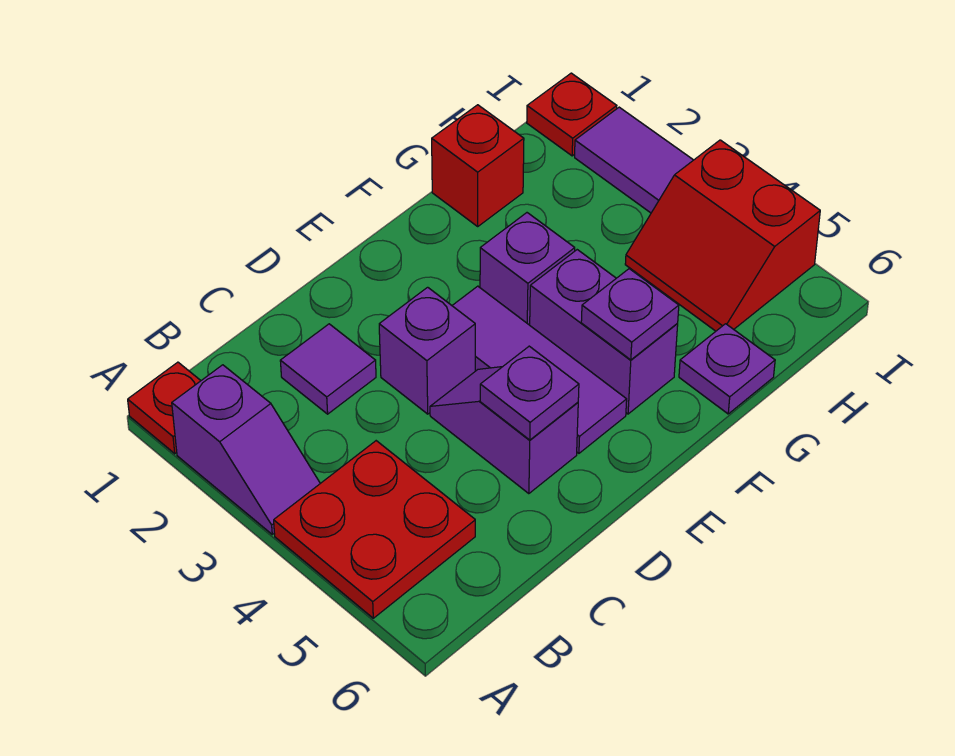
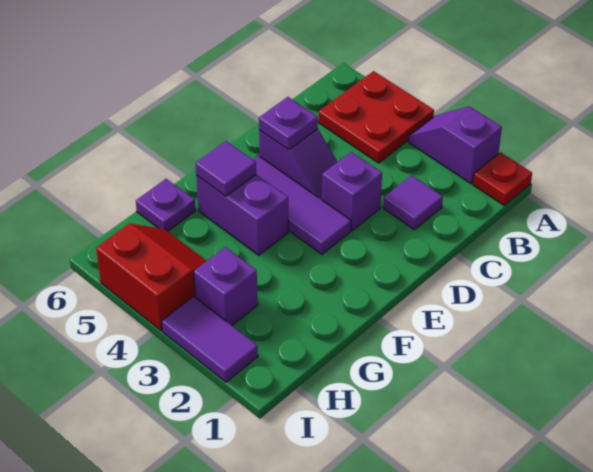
purple brick F3 level 1 -> purple brick H3 level 1
purple plate F5 level 2 -> purple tile F5 level 2
red brick G1 level 1 -> none
red plate I1 level 1 -> none

